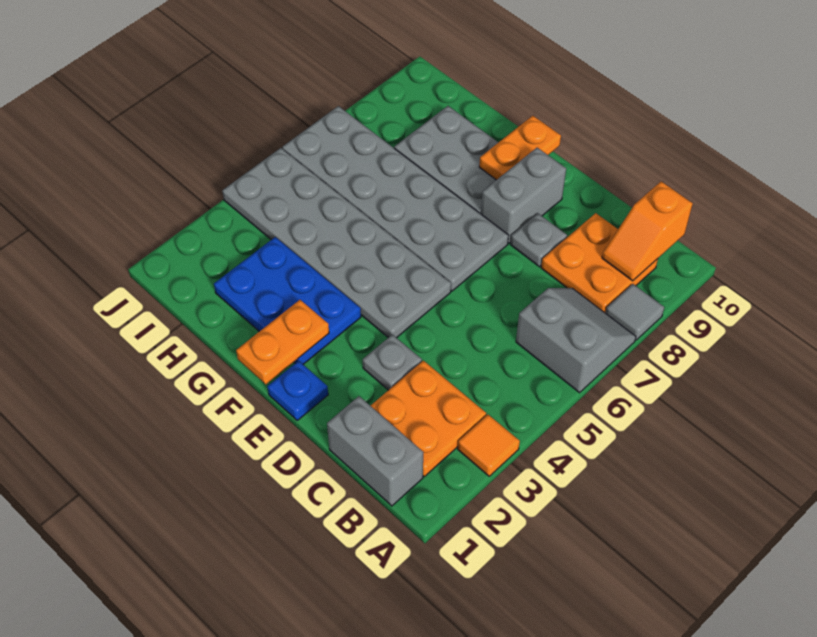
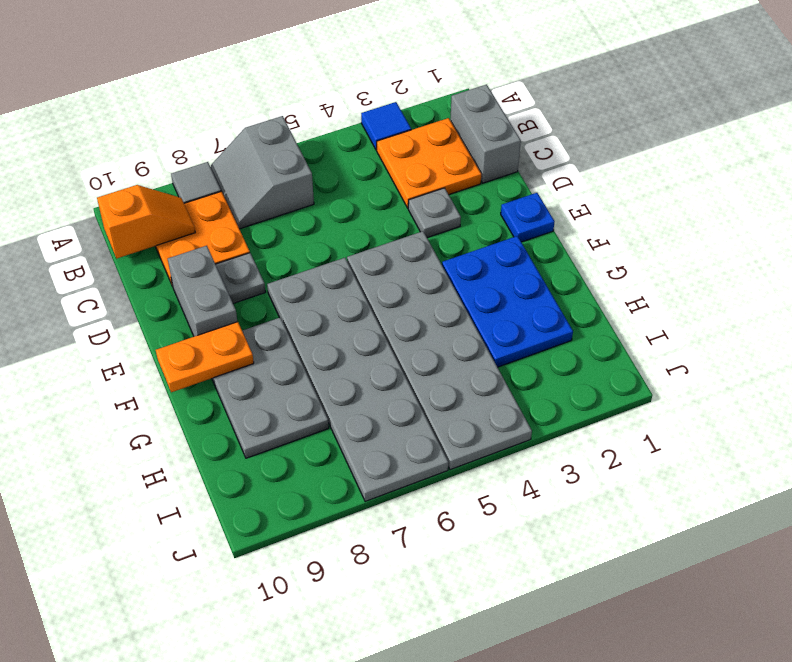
orange tile A3 level 1 -> blue tile A3 level 1
grey brick E8:E9 level 1 -> grey brick D9:E9 level 1
orange plate F1:F2 level 2 -> none

